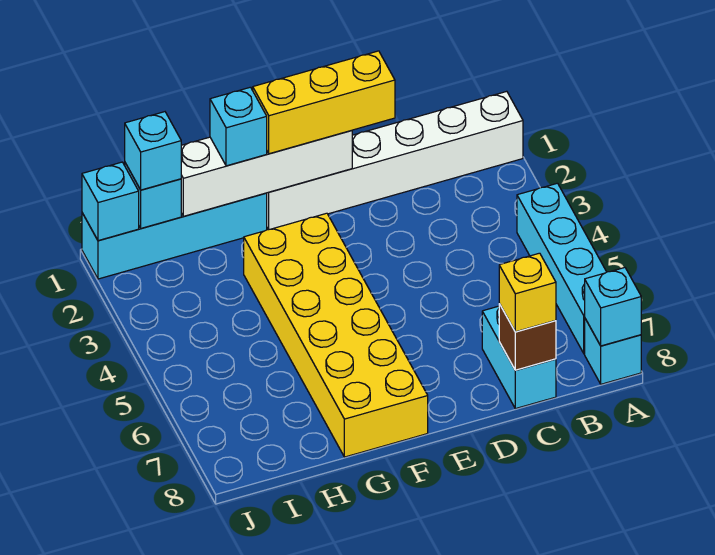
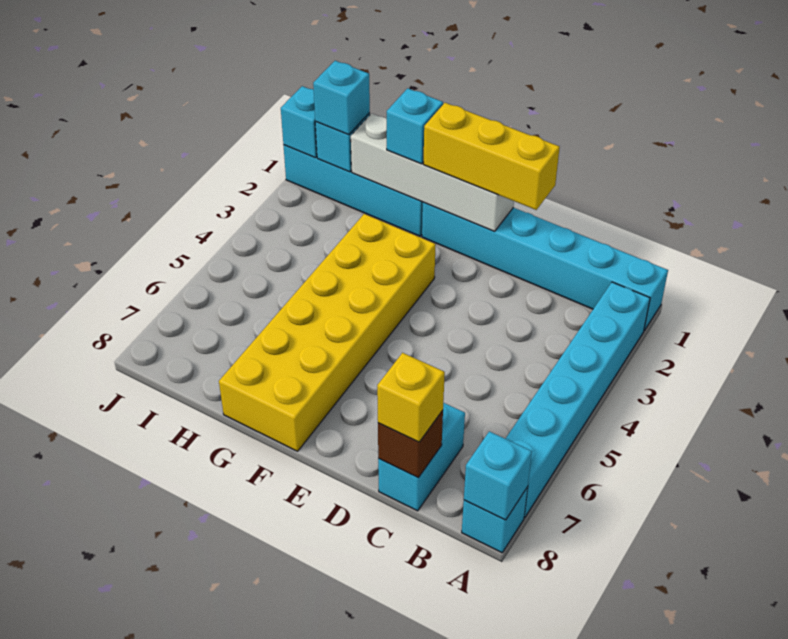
white brick A1:F1 level 1 -> cyan brick A1:F1 level 1
cyan brick A4:A7 level 1 -> cyan brick A2:A7 level 1

